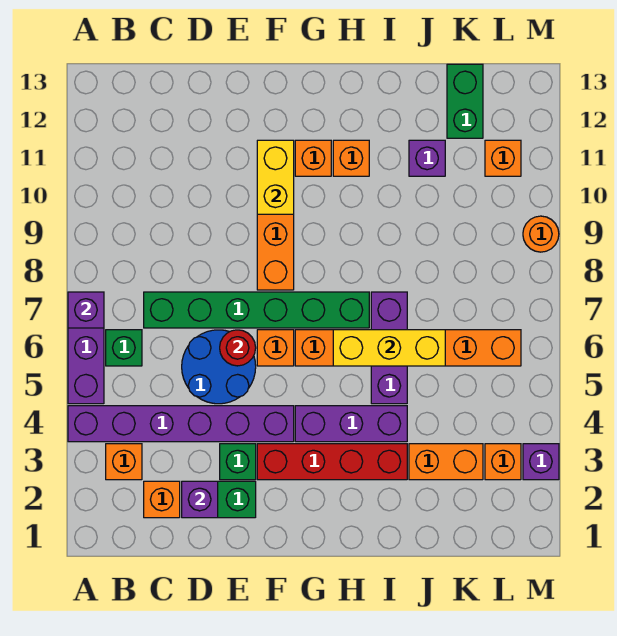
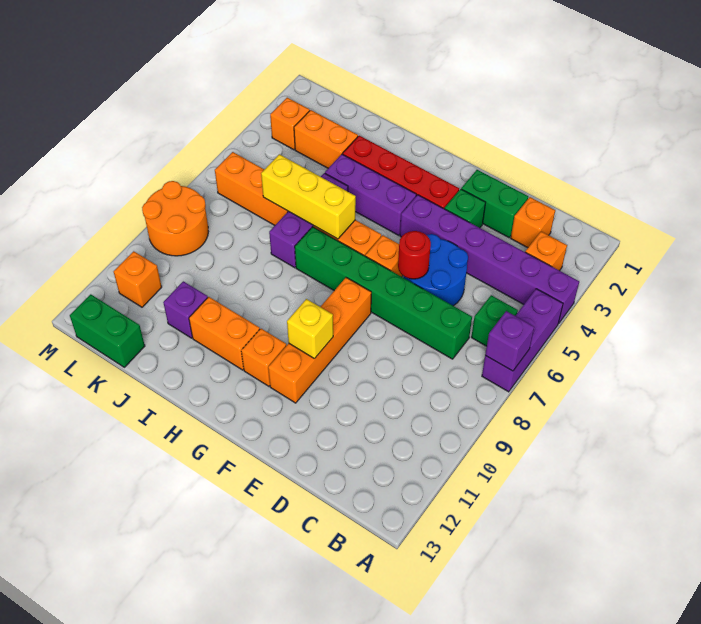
purple brick D2 level 2 -> none
yellow brick F10:F11 level 2 -> yellow brick F10 level 2
orange brick H11 level 1 -> orange brick H11:I11 level 1
green brick K12:K13 level 1 -> green brick K13:L13 level 1
purple brick M3 level 1 -> none
orange round brick M9 level 1 -> orange round brick L8:M9 level 1

